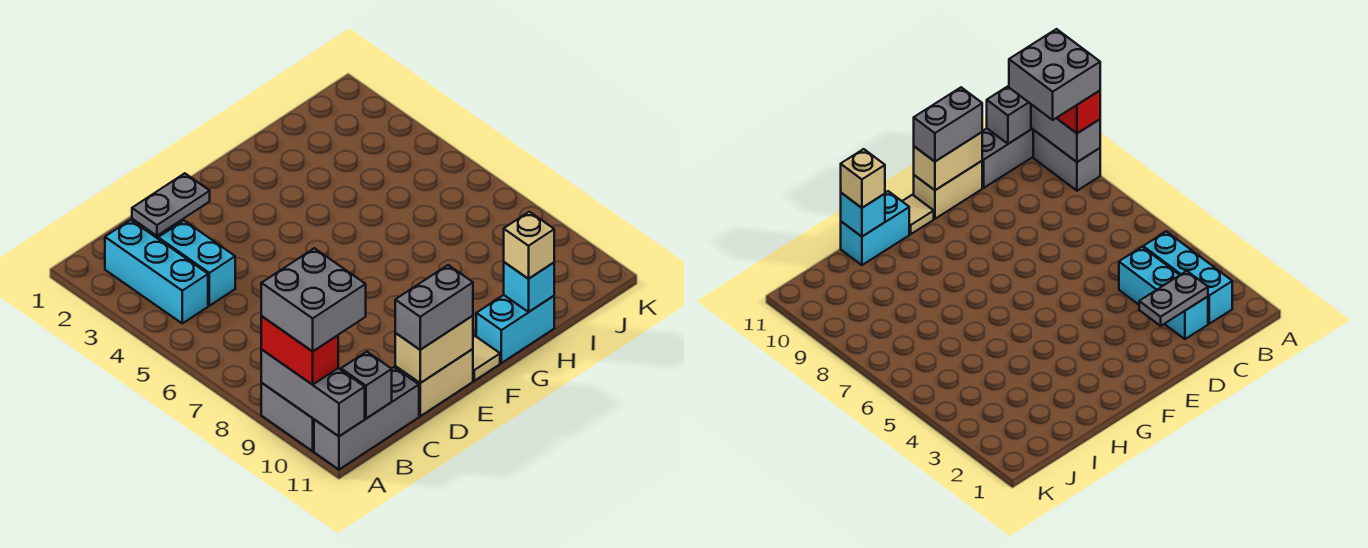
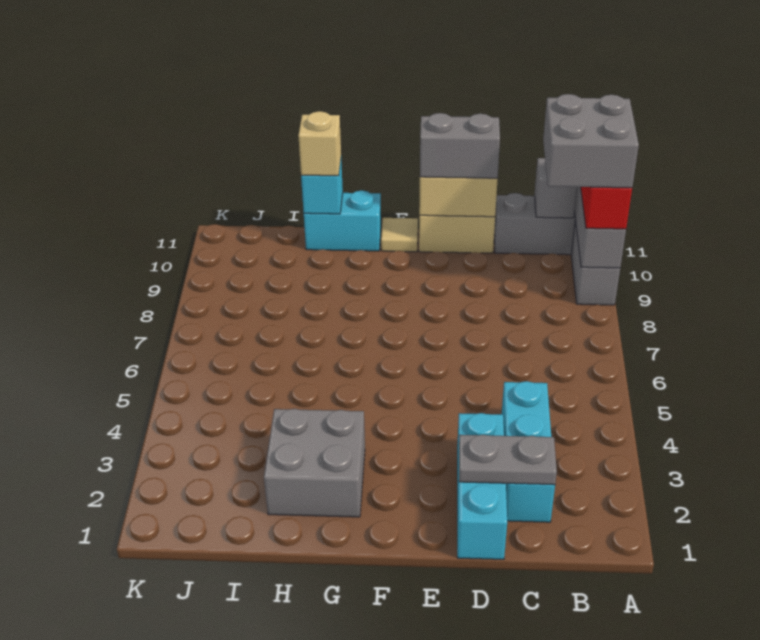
cyan brick B2:B4 level 1 -> cyan brick D1:D3 level 1
none -> grey brick G2:H3 level 1

